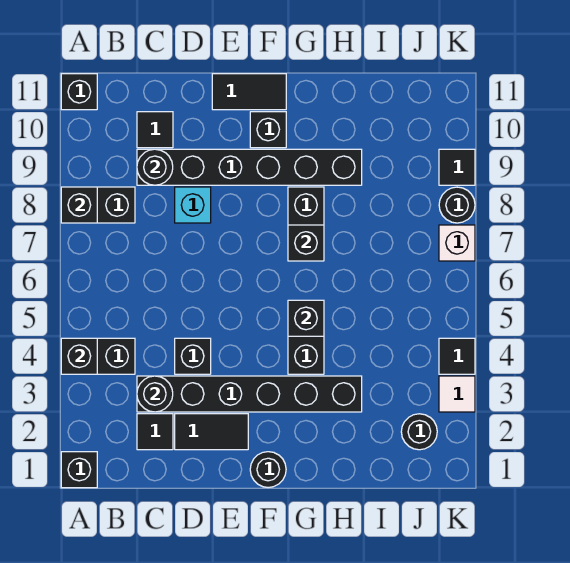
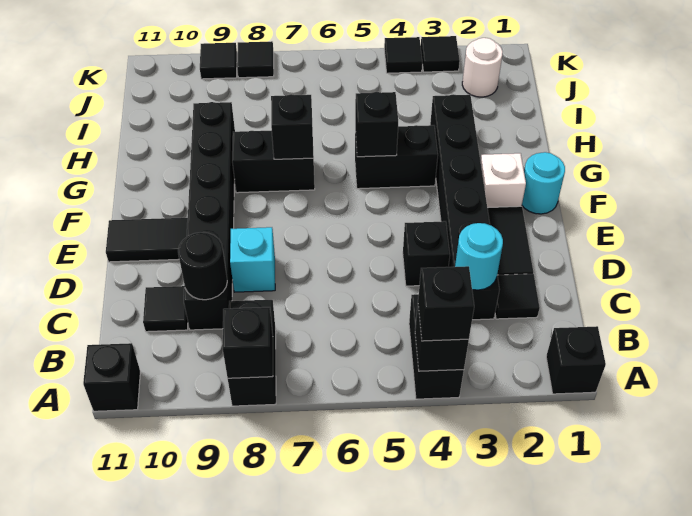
black round brick C3 level 2 -> cyan round brick C3 level 2
black tile E11:F11 level 1 -> black tile E10:E11 level 1
black round brick F1 level 1 -> cyan round brick F1 level 1
black brick F10 level 1 -> black brick A4 level 3
black round brick J2 level 1 -> white round brick J2 level 1
white tile K3 level 1 -> black tile K3 level 1
white brick K7 level 1 -> white brick F2 level 1
black round brick K8 level 1 -> black tile K8 level 1

